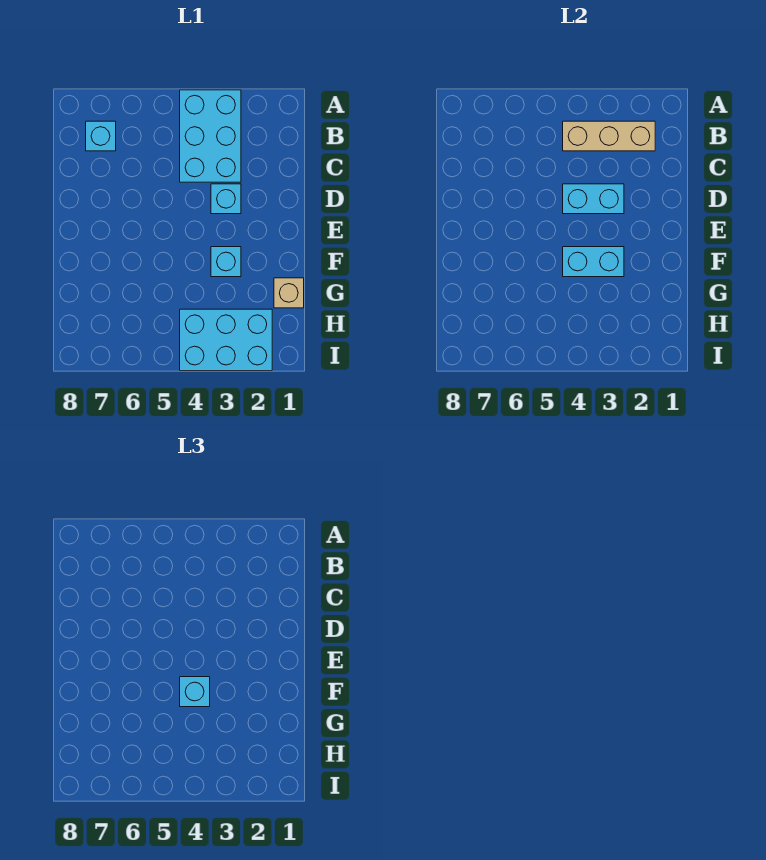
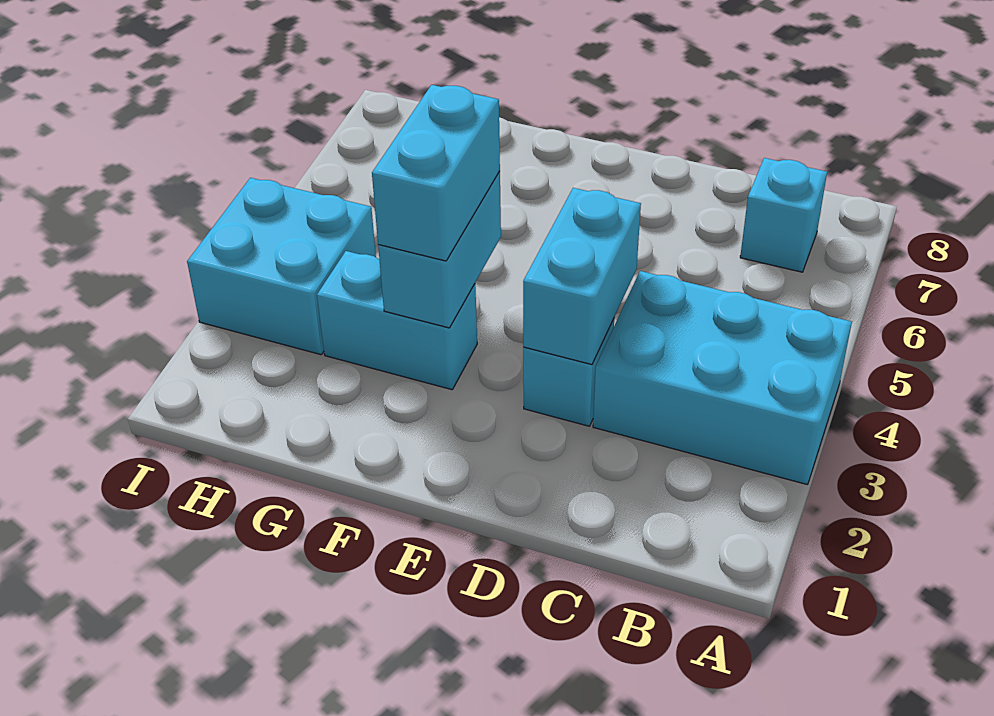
tan brick B2:B4 level 2 -> none
cyan brick F3 level 1 -> cyan brick F3:G3 level 1
cyan brick F4 level 3 -> cyan brick F3:F4 level 3
tan brick G1 level 1 -> none
cyan brick H2:I4 level 1 -> cyan brick H3:I4 level 1

